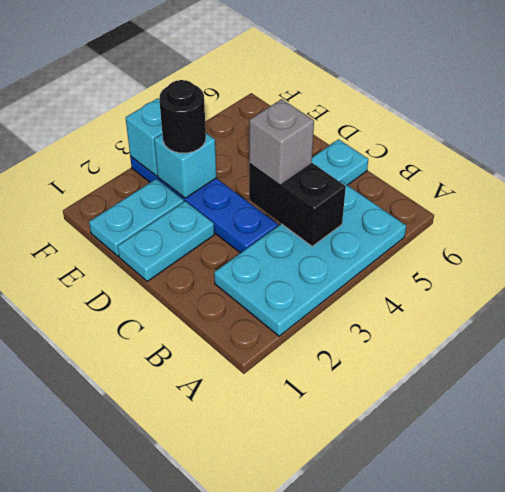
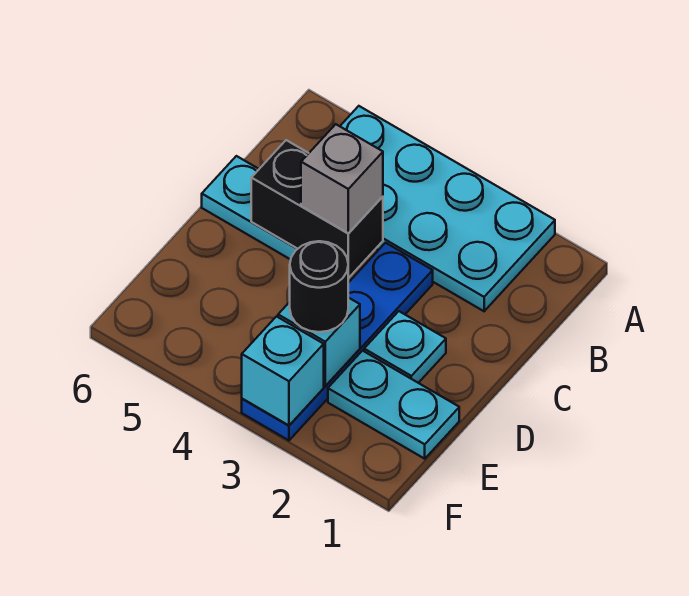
black brick B4:C4 level 2 -> black brick C4:C5 level 2
cyan plate D1:D2 level 1 -> cyan plate D2 level 1

